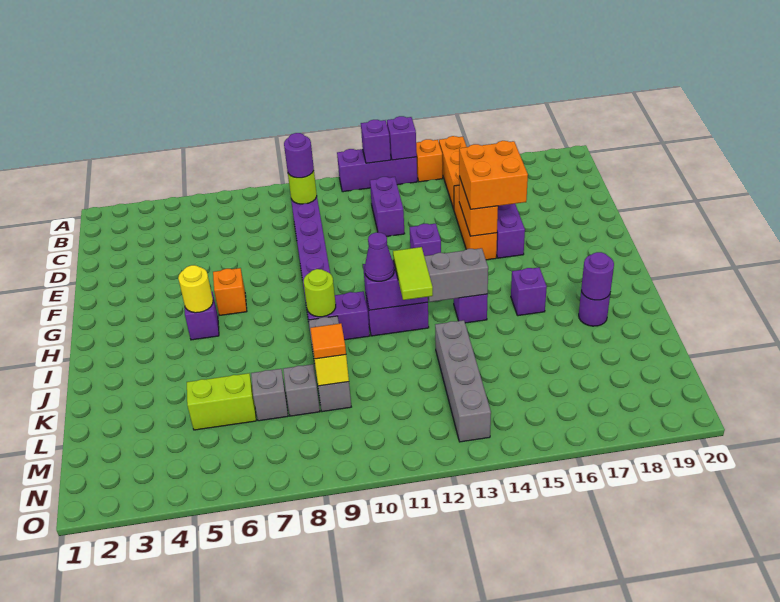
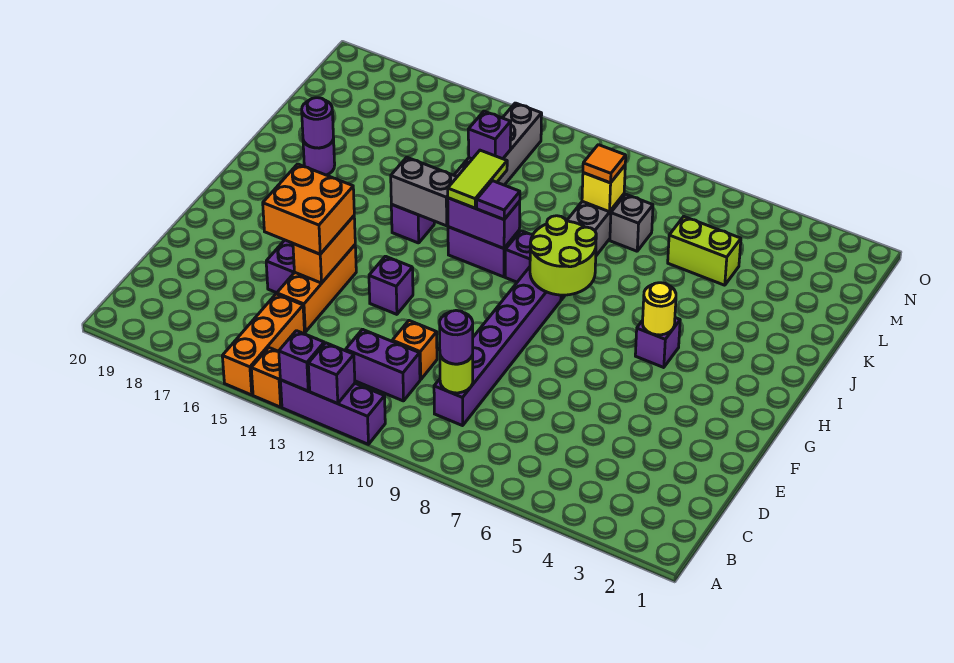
purple brick C12:D12 level 1 -> purple brick C11:C12 level 1
orange brick G6 level 1 -> orange brick D11 level 1
lime round brick I9 level 2 -> lime round brick H8:I9 level 2
purple cone I11 level 3 -> purple tile I11 level 3
purple brick I16 level 1 -> purple brick L13 level 2
grey brick L7 level 1 -> none

